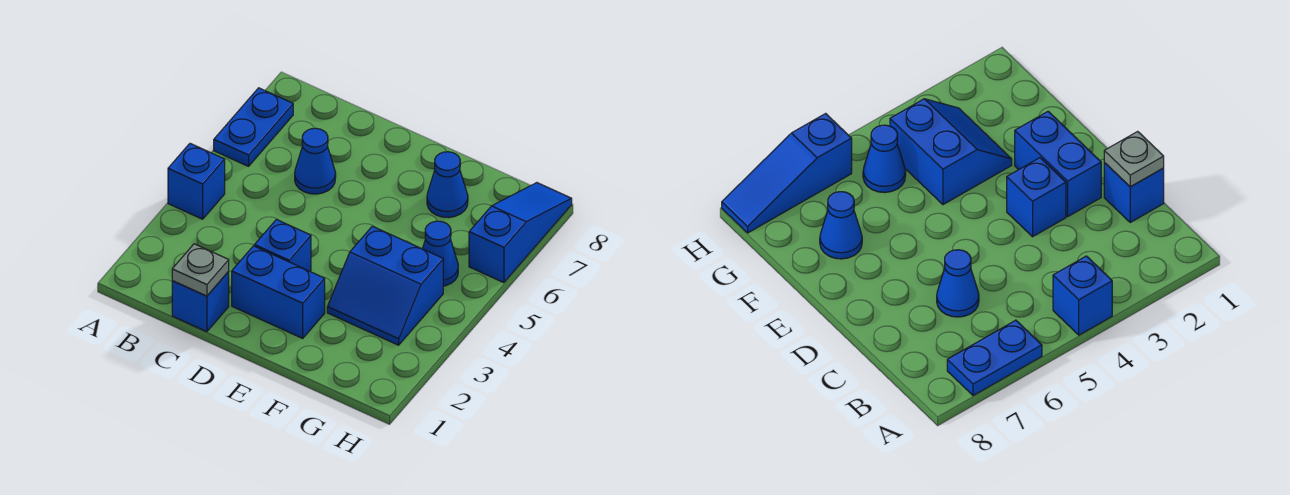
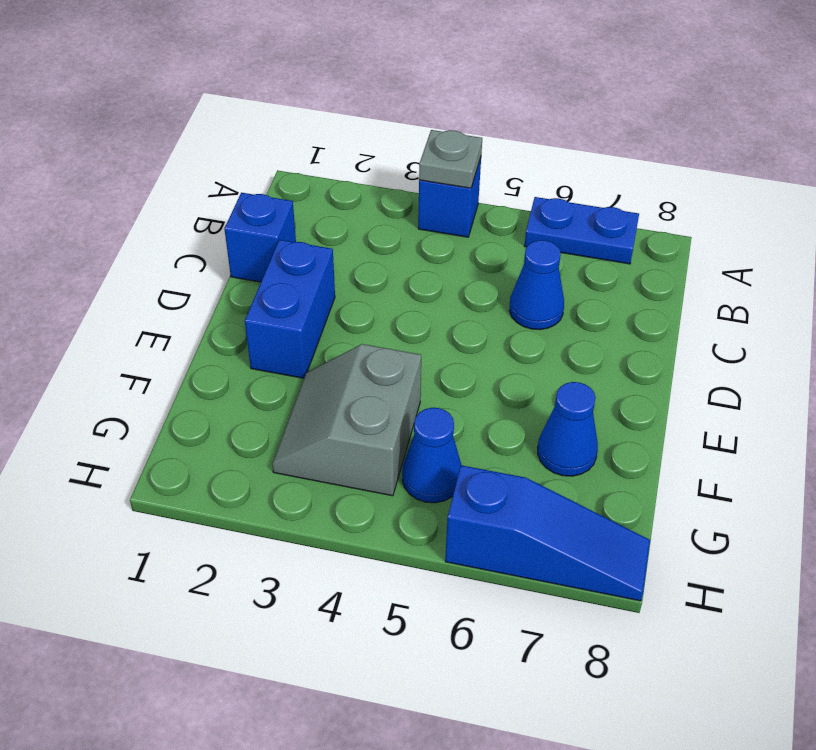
grey plate C1 level 2 -> grey plate A4 level 2
blue brick D3 level 1 -> none
blue slope F3:G4 level 1 top 4 -> grey slope F3:G4 level 1 top 4

